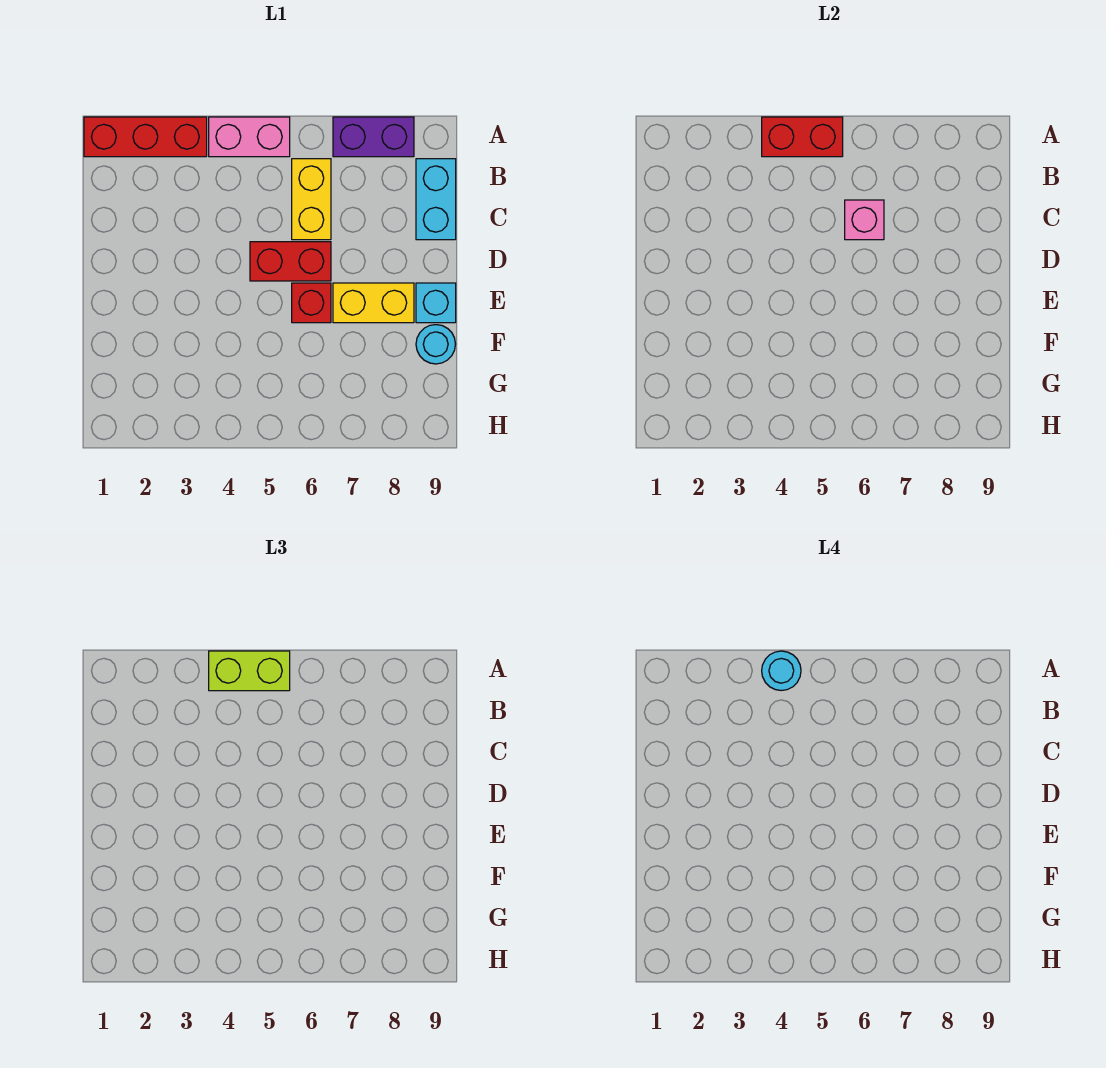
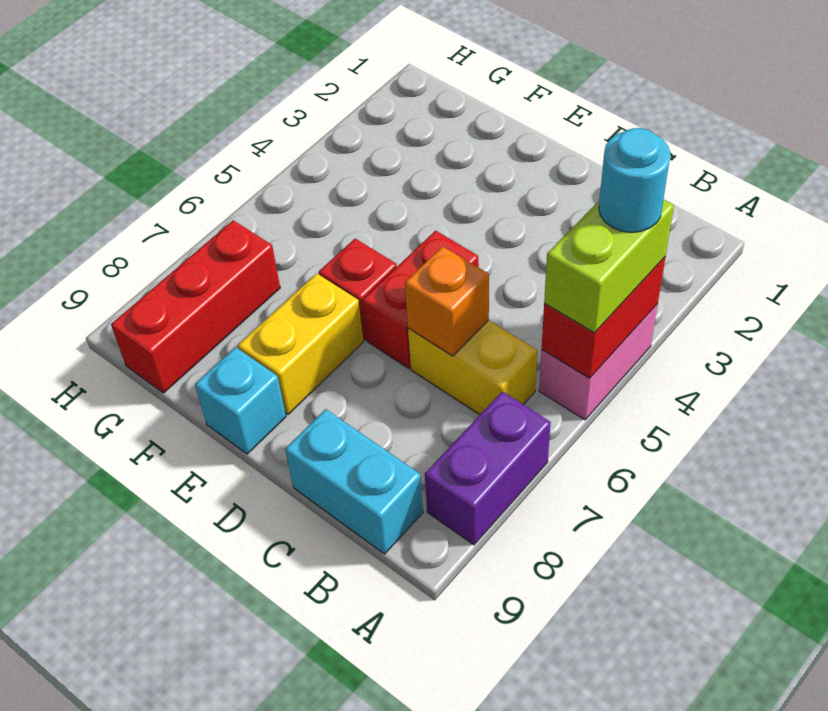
red brick A1:A3 level 1 -> red brick G7:G9 level 1
pink brick C6 level 2 -> orange brick C6 level 2
cyan round brick F9 level 1 -> none

